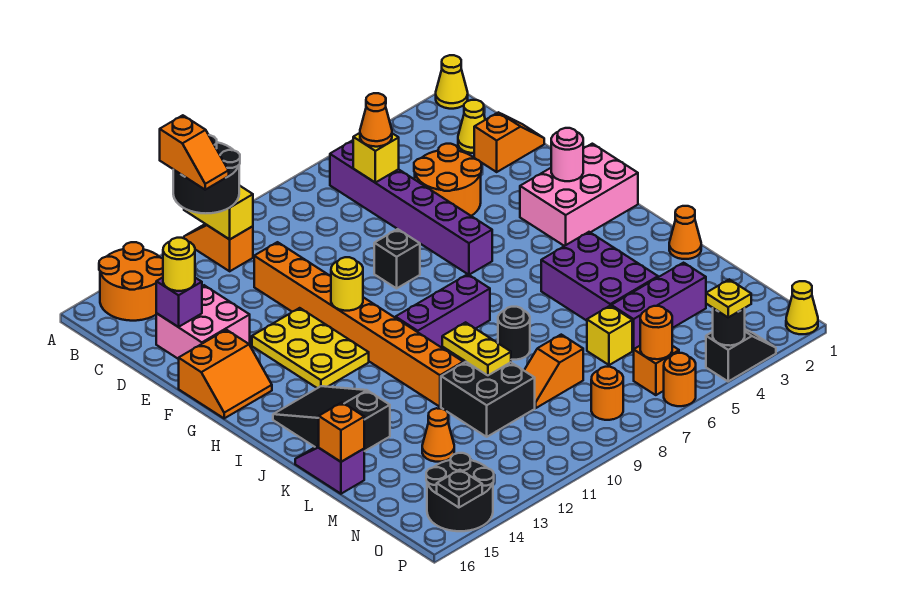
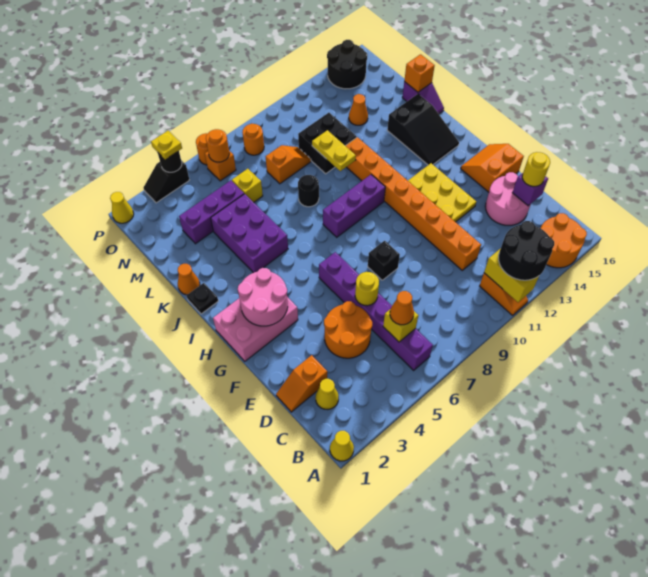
orange slope A12:B12 level 4 top A -> none
pink brick D14:E15 level 1 -> pink round brick D14:E15 level 1
pink round brick G2 level 2 -> pink round brick G2:H3 level 2
yellow round brick G11 level 2 -> yellow round brick E6 level 2
black plate P15 level 2 -> black plate J1 level 1

